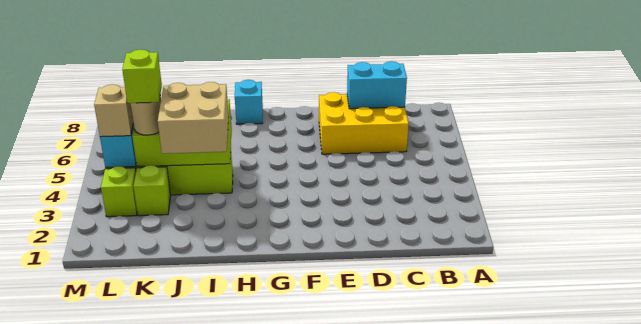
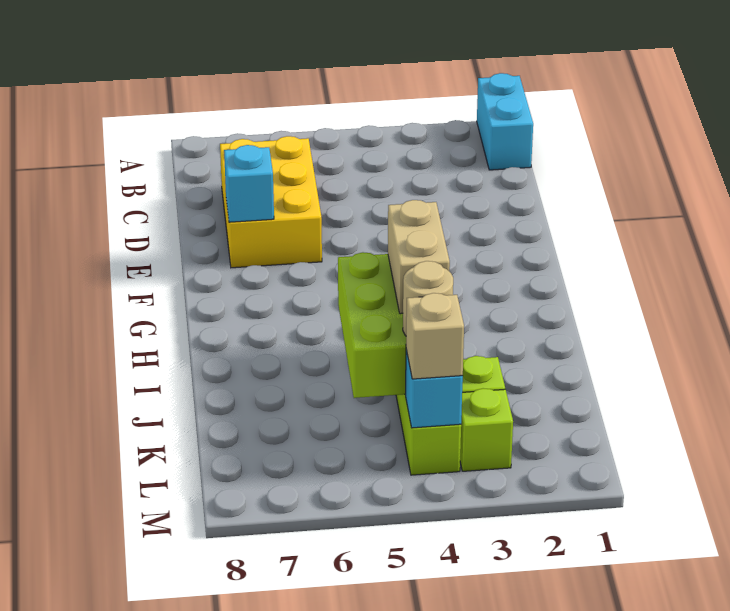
cyan brick C7:D7 level 2 -> cyan brick A1:B1 level 1
cyan brick H8 level 1 -> cyan brick E7 level 2
tan brick I3:J4 level 3 -> tan brick I4:J4 level 3
lime brick K4 level 4 -> none

